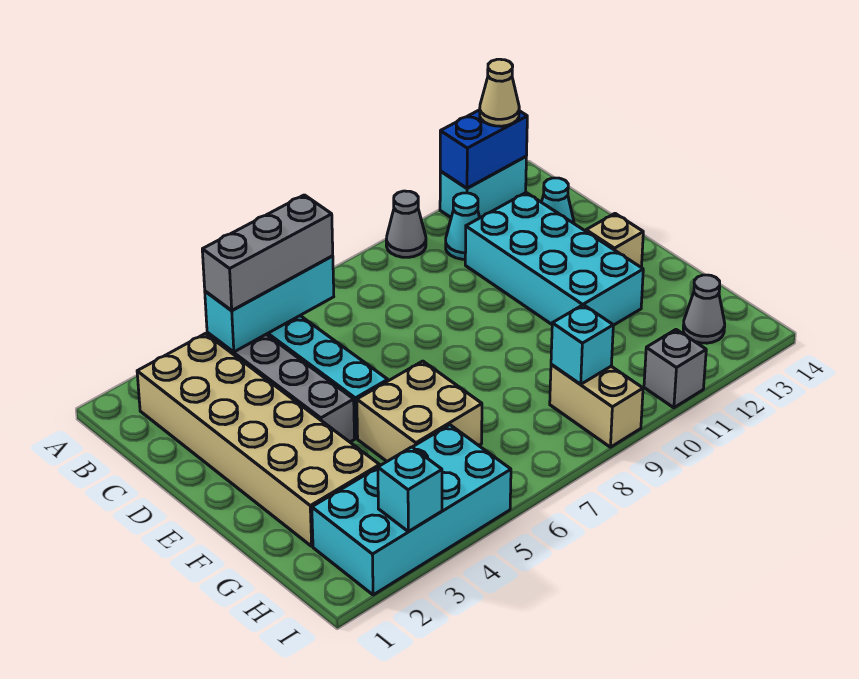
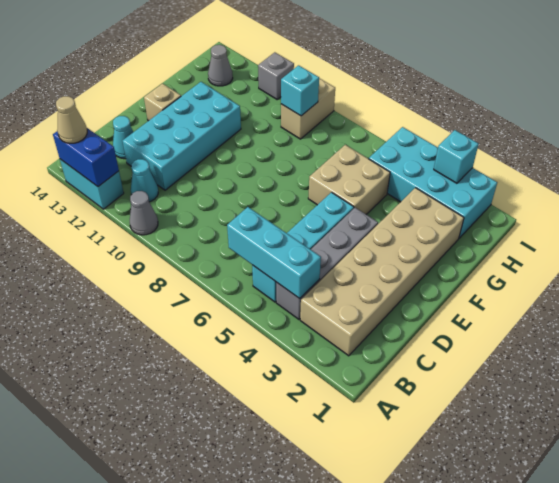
grey brick B4:B6 level 3 -> none

